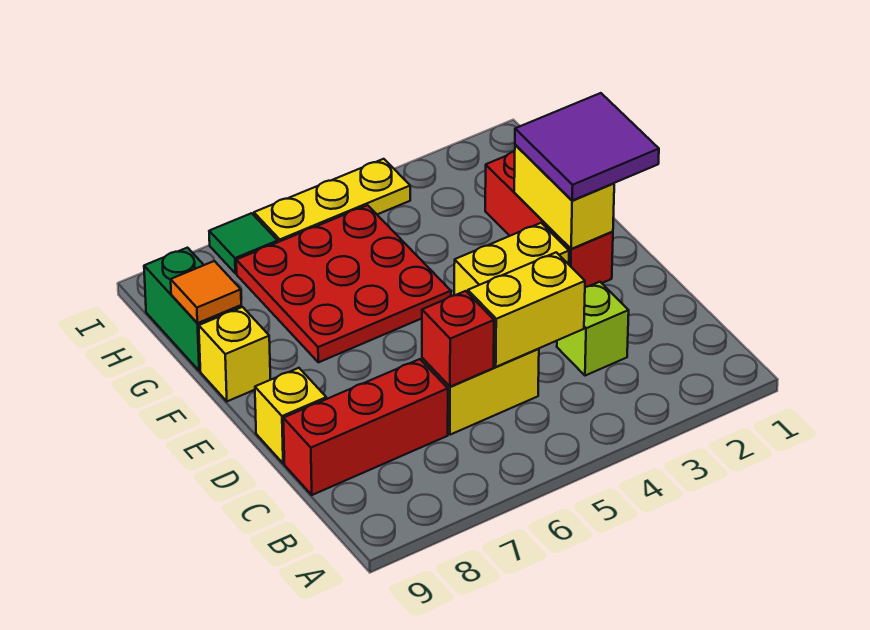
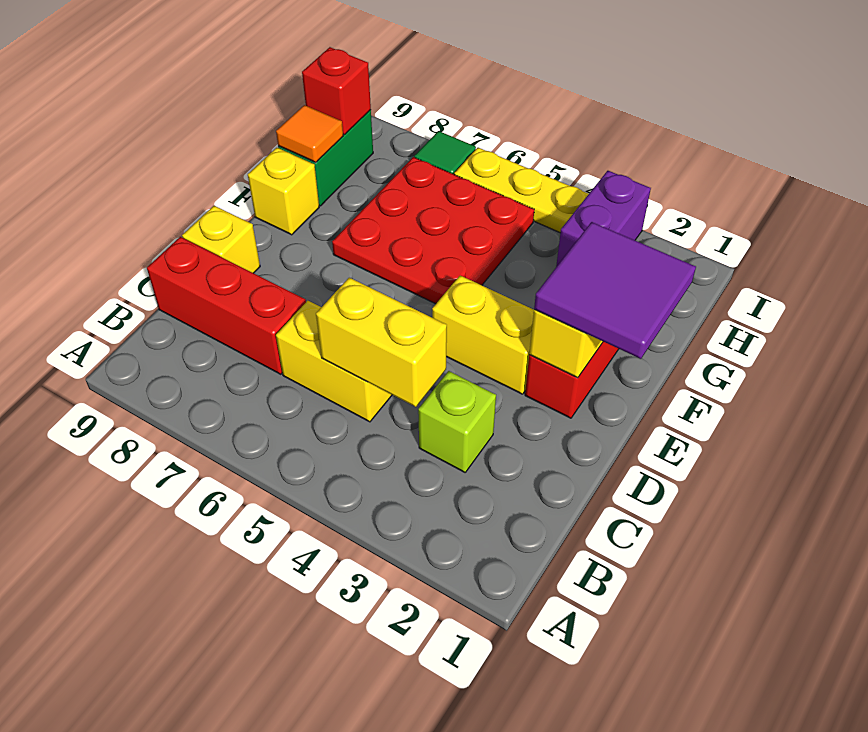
red brick C6 level 2 -> red brick H9 level 2
none -> purple brick H3:I3 level 1

